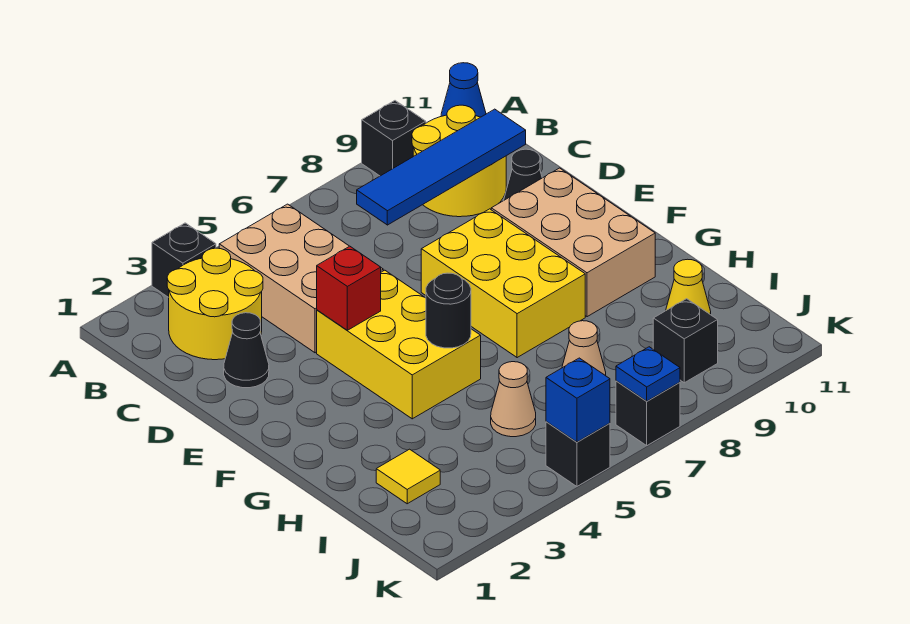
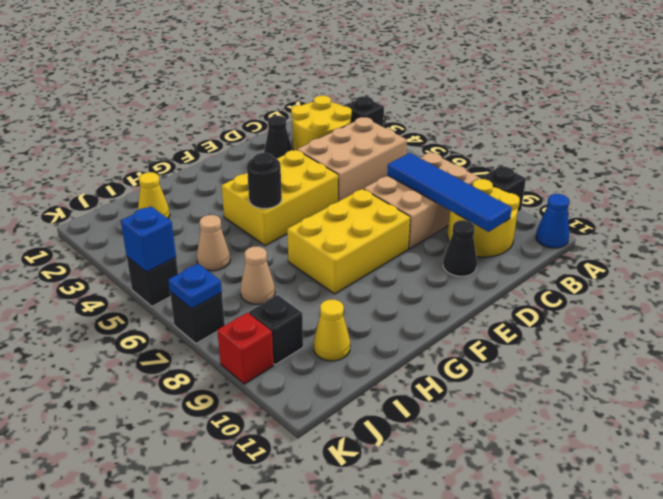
red brick E4 level 2 -> red brick K9 level 1
tan brick E9:G10 level 1 -> tan brick B7:D8 level 1
yellow tile I2 level 1 -> yellow cone I2 level 1

